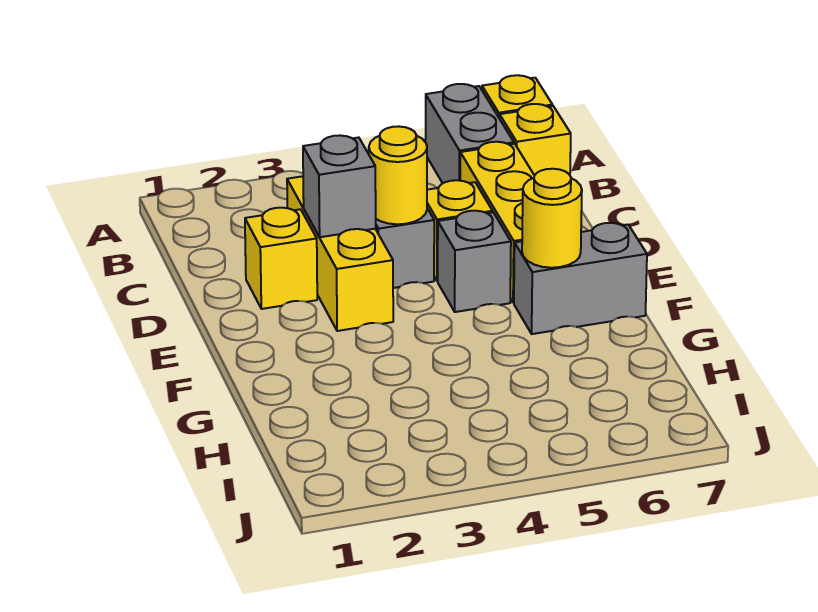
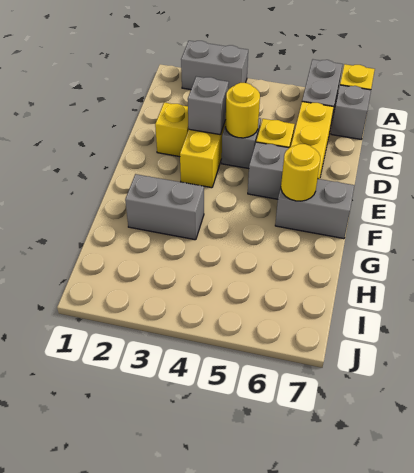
none -> grey brick A2:A3 level 1
yellow brick B7 level 1 -> grey brick B7 level 1
none -> grey brick G2:G3 level 1

